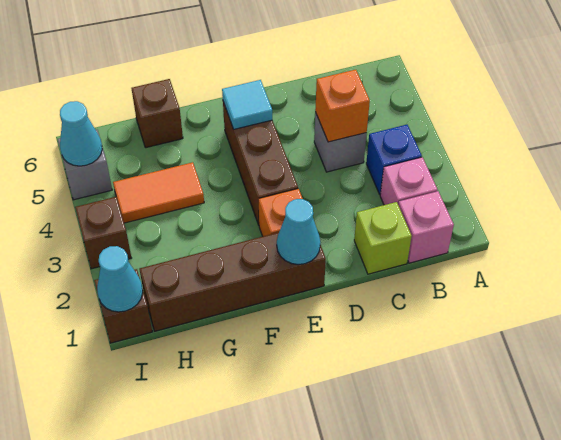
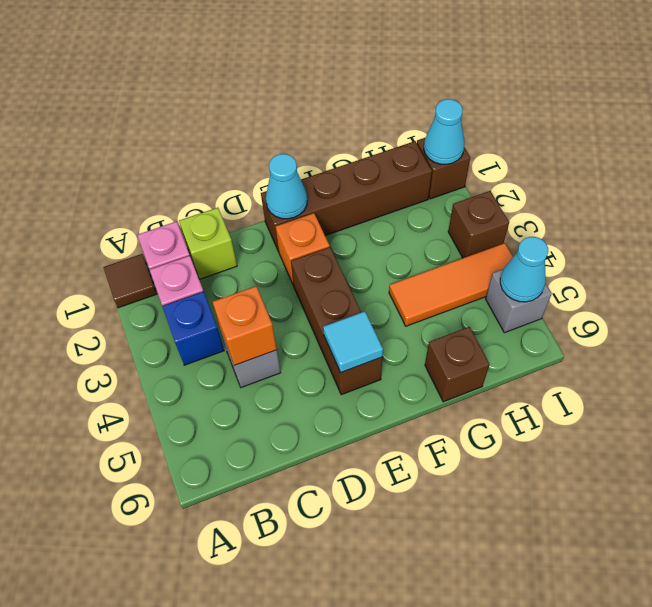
none -> brown tile A1 level 1
orange tile G4:H4 level 1 -> orange tile G4:I4 level 1

